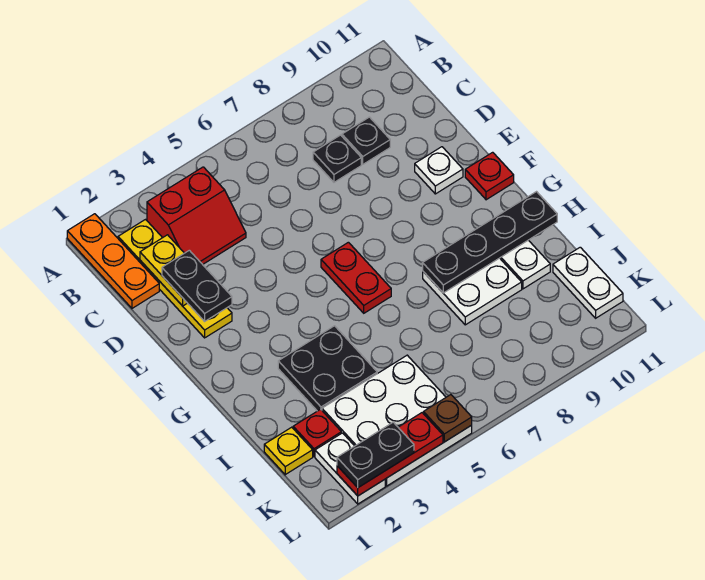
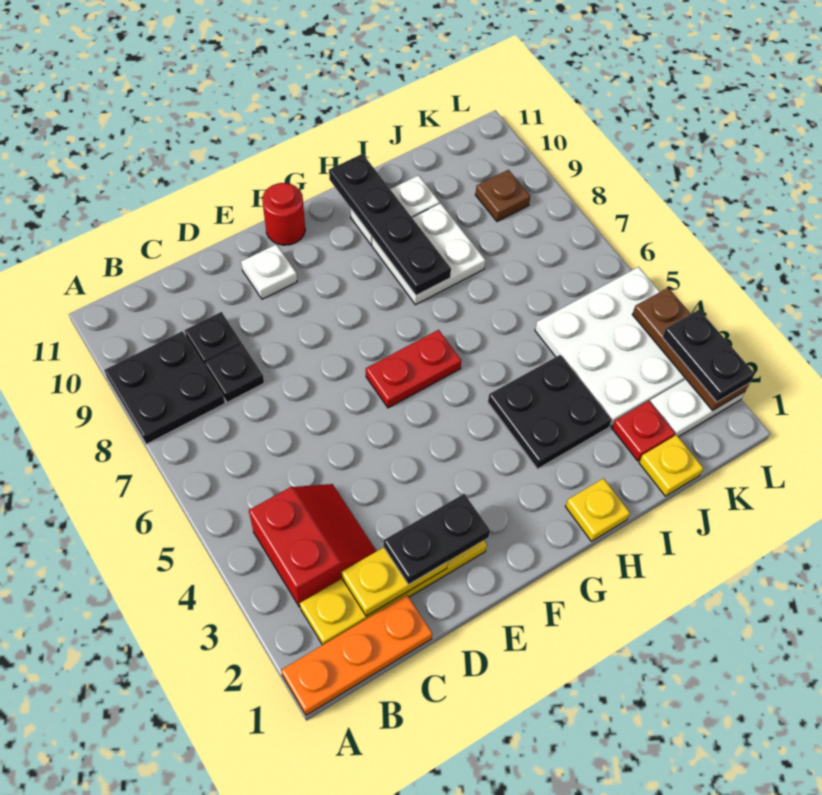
none -> black plate A8:B9 level 1
red plate F11 level 1 -> red round brick F11 level 1
none -> yellow plate H1 level 1
white plate J11:K11 level 1 -> none
red plate L2:L4 level 2 -> brown plate L2:L4 level 2
brown plate L5 level 2 -> brown plate K9 level 1

